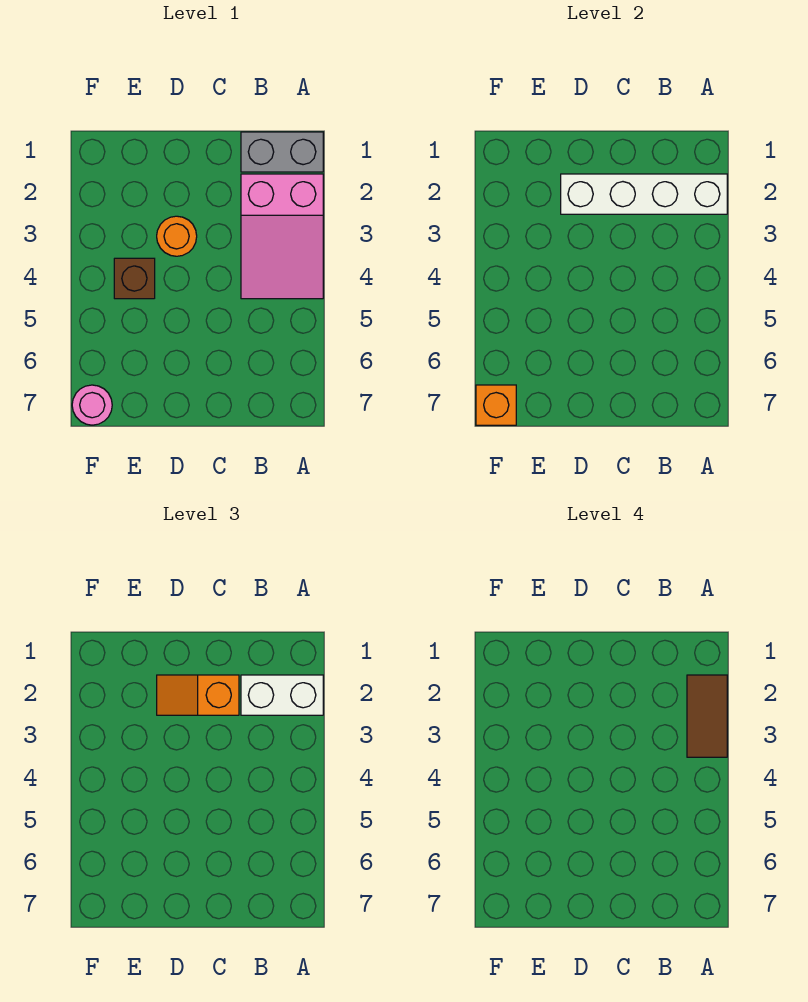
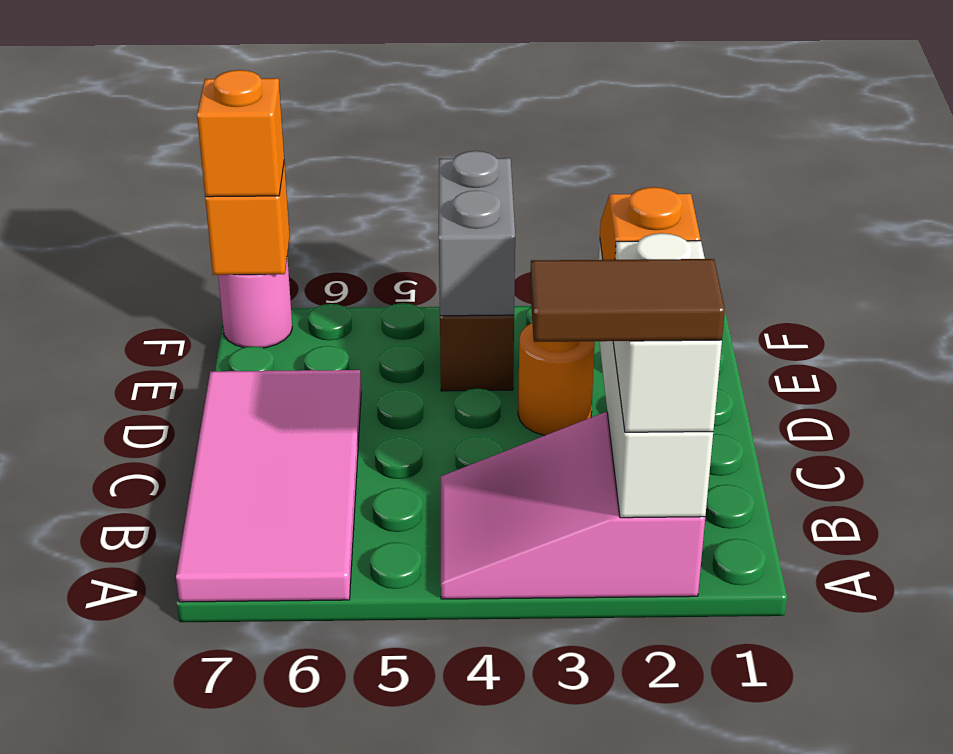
grey brick A1:B1 level 1 -> grey brick E4:F4 level 2
none -> pink tile A6:D7 level 1
none -> orange brick F7 level 3

